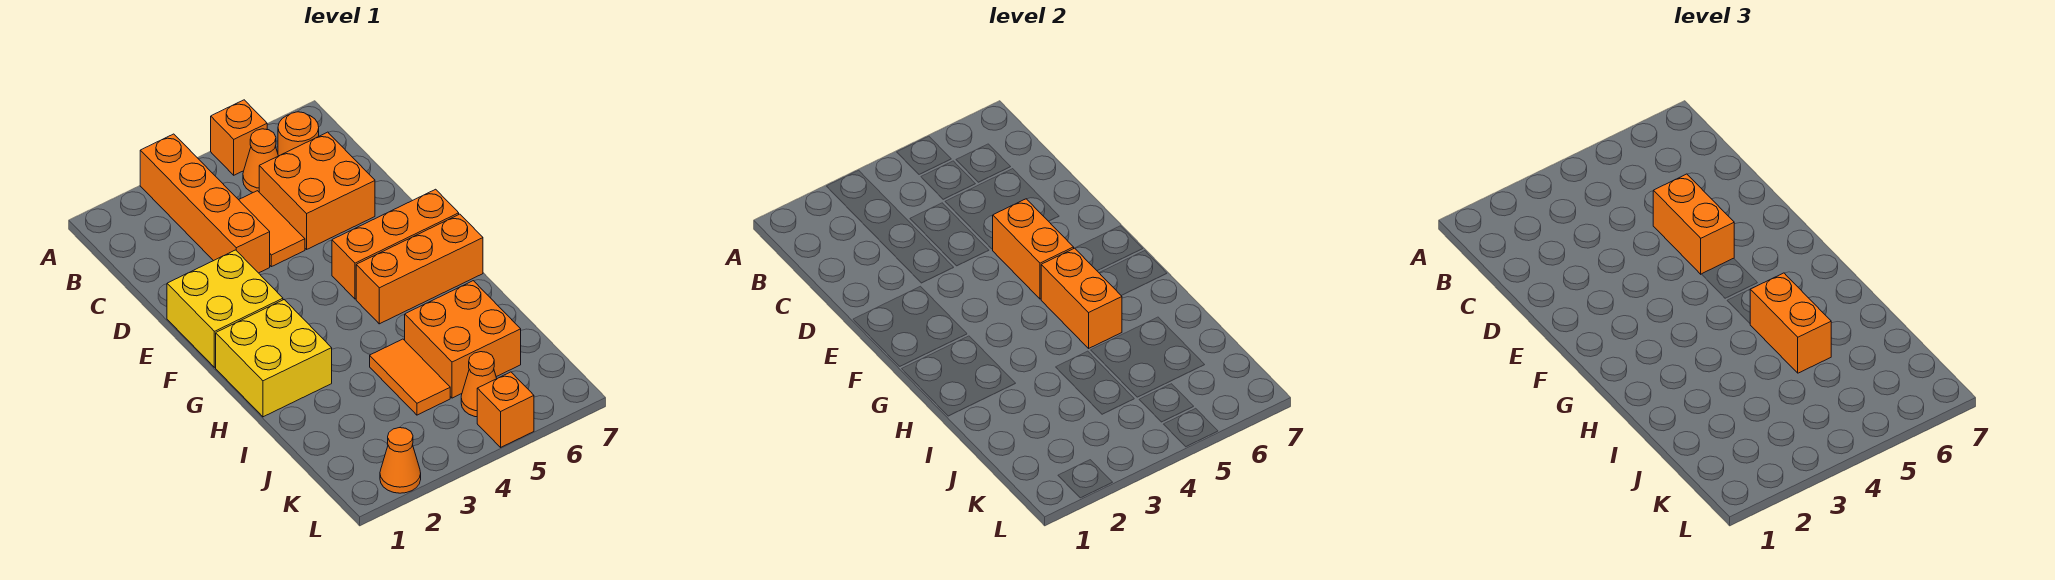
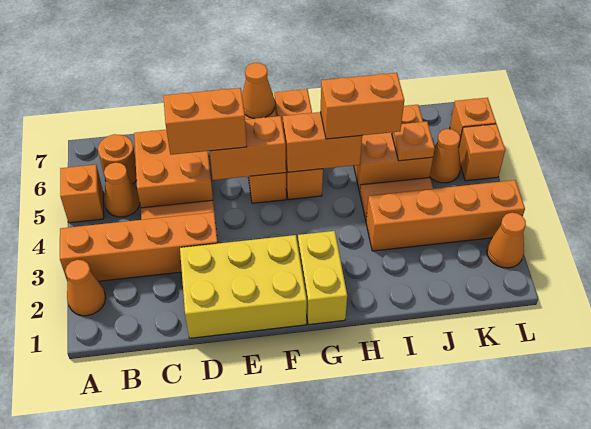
none -> orange cone A2 level 1
yellow brick E1:F2 level 1 -> yellow brick D1:F2 level 1
none -> orange cone F7 level 2
yellow brick G1:H2 level 1 -> yellow brick G1:G2 level 1
none -> orange brick I3:L3 level 1
none -> orange plate J5 level 2
none -> orange brick L6 level 1

